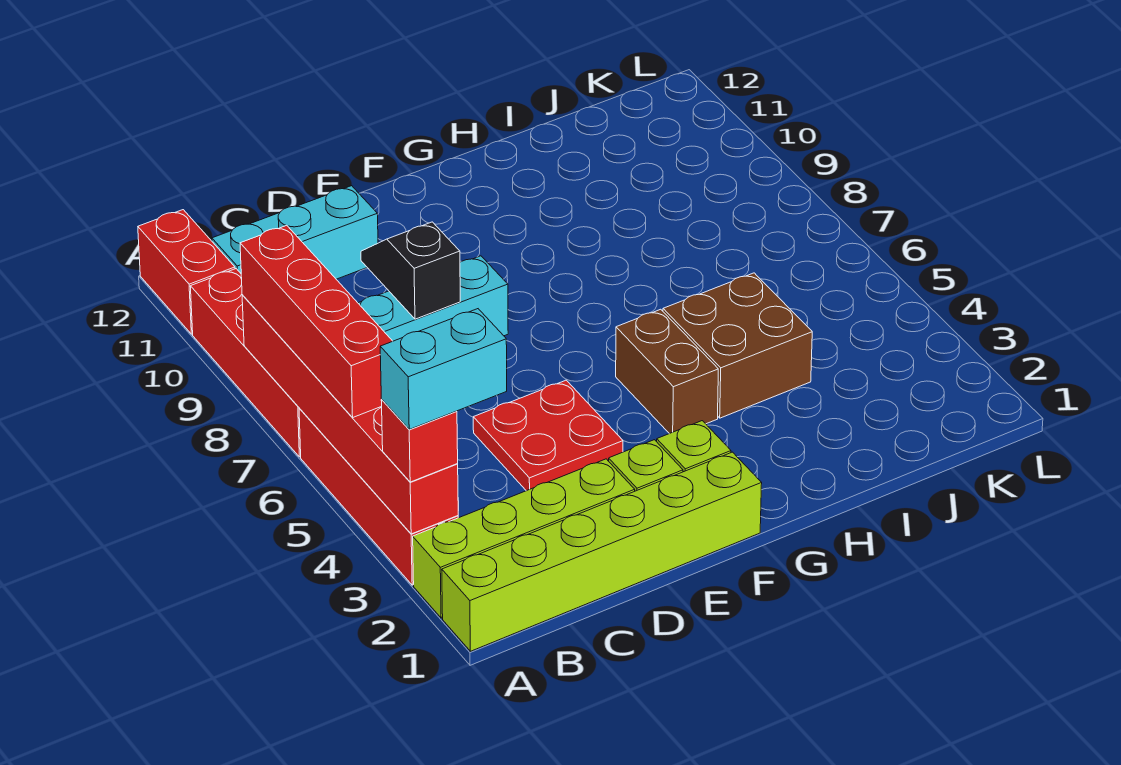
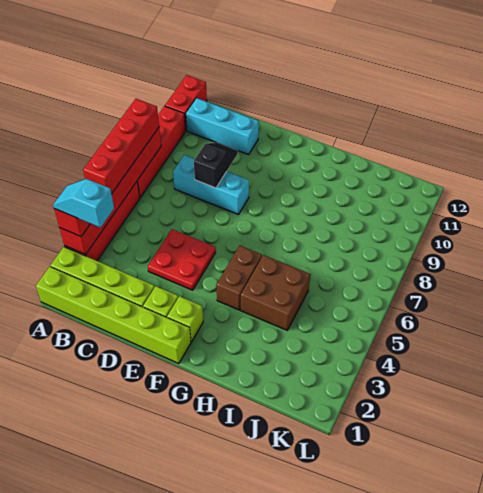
cyan brick A3:B3 level 4 -> cyan slope A3:B3 level 4 top B

